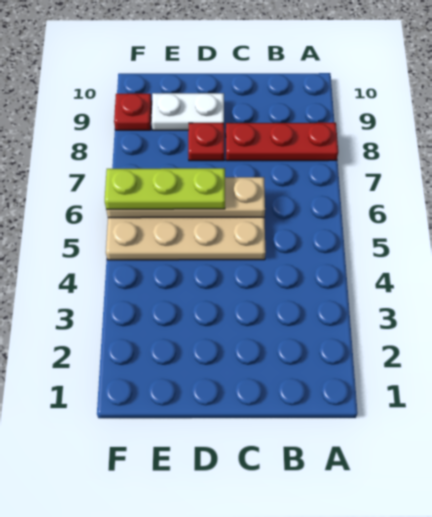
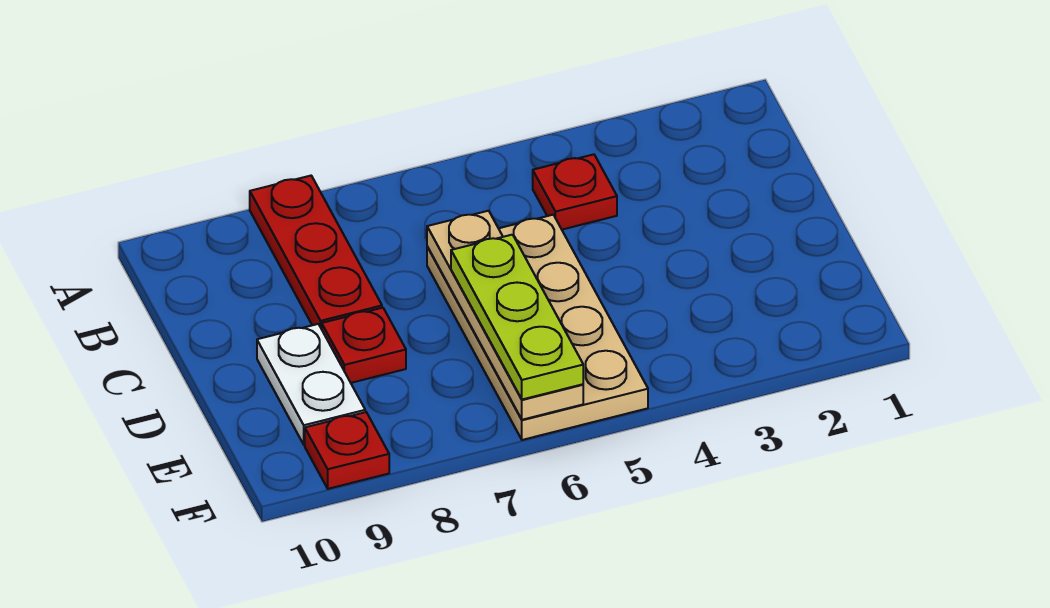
none -> red plate B4 level 1

